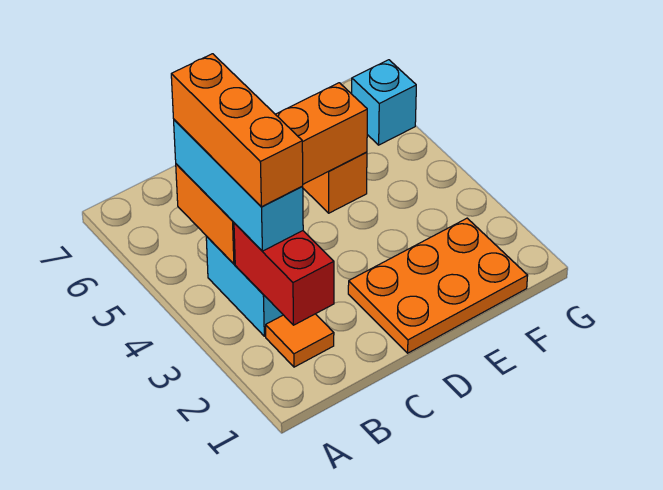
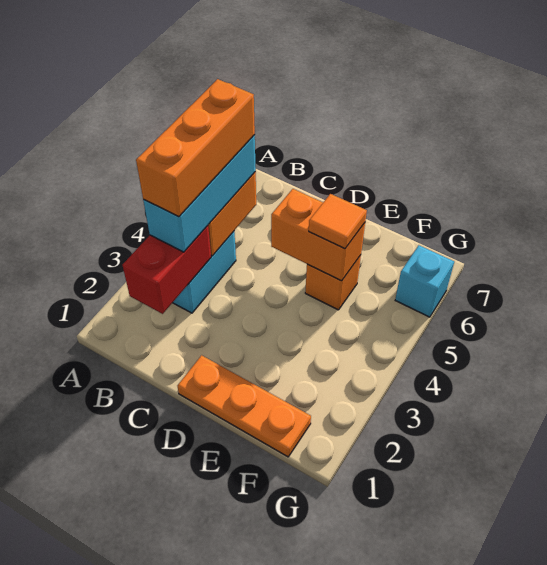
orange tile B2 level 1 -> orange tile E5 level 3
orange plate D1:F2 level 1 -> orange plate D1:F1 level 1

